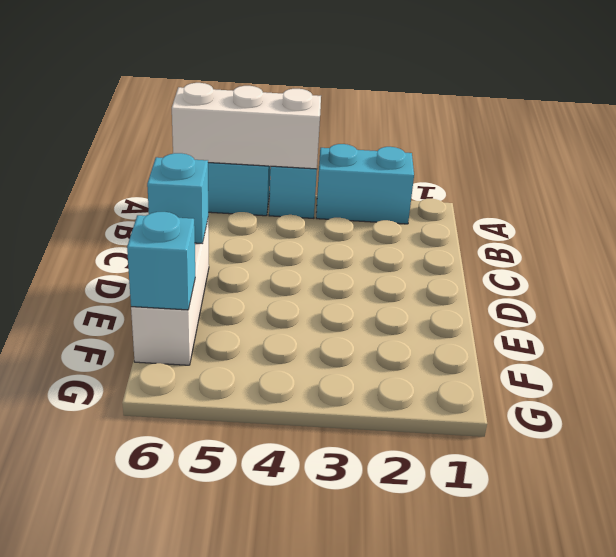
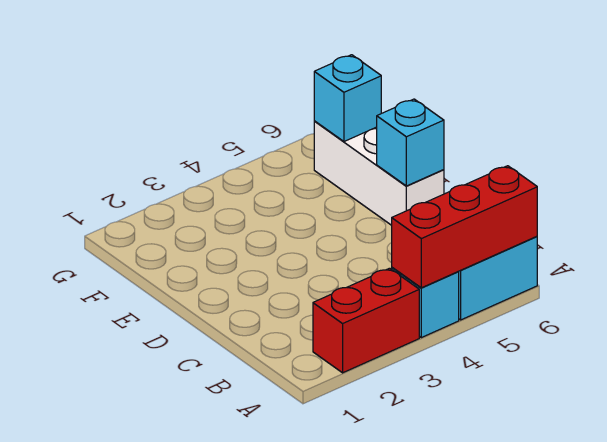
cyan brick A2:A3 level 1 -> red brick A2:A3 level 1
white brick A4:A6 level 2 -> red brick A4:A6 level 2

